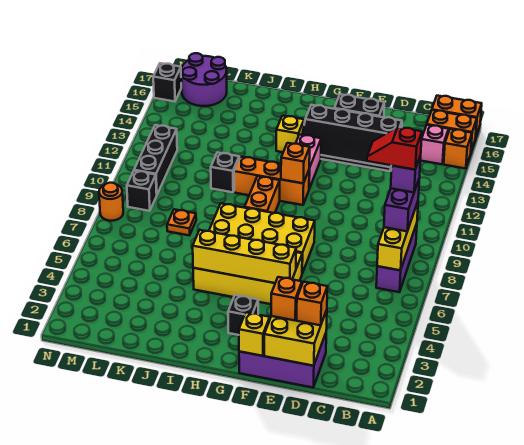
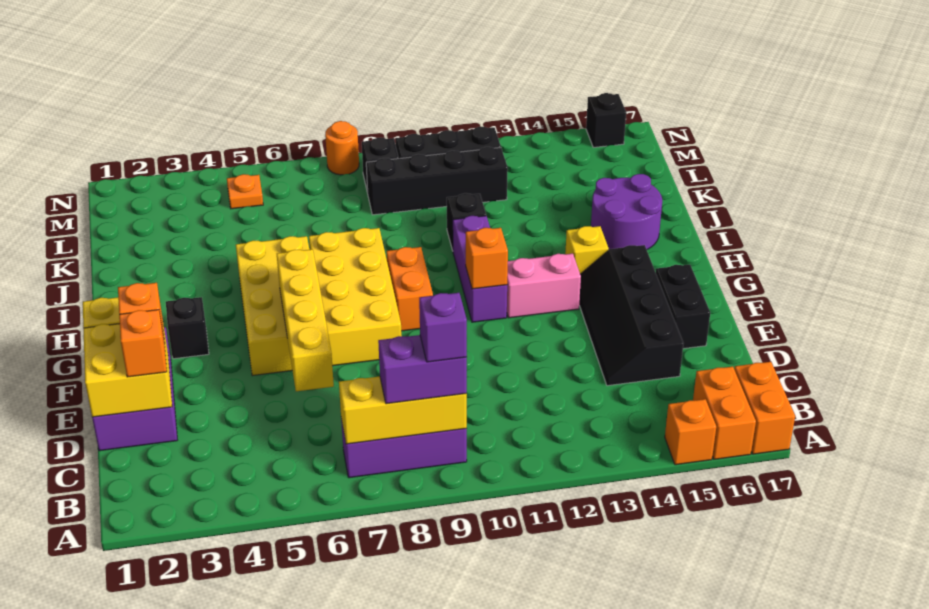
red slope B9:C9 level 5 top B -> none
pink brick B15 level 1 -> none
yellow brick F5:I5 level 2 -> yellow brick D6:G6 level 2
orange brick G11:I11 level 1 -> purple brick G11:I11 level 1
orange brick H9:H10 level 1 -> orange brick G9:H9 level 1
orange plate K8 level 1 -> orange plate M5 level 1
none -> black brick L9:L12 level 1
purple round brick L16:M17 level 1 -> purple round brick I15:J16 level 1

